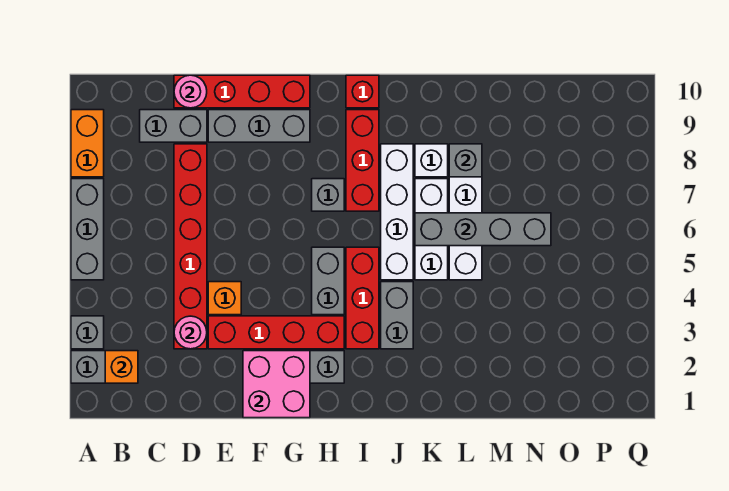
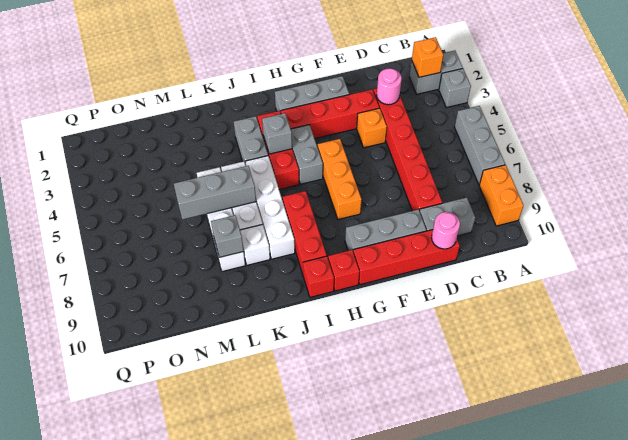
pink brick F1:G2 level 2 -> none
none -> orange brick G5:G7 level 1
grey brick H7 level 1 -> grey brick I4 level 2
none -> red brick H10 level 1
grey brick K6:N6 level 2 -> grey brick K6:M6 level 2

